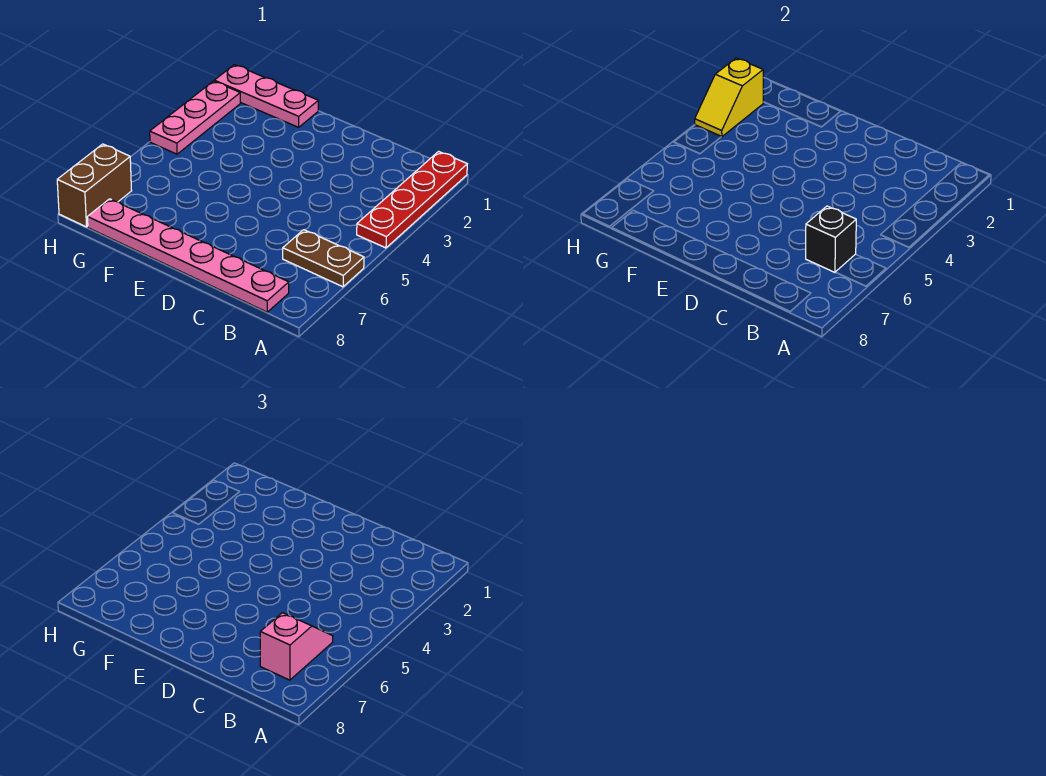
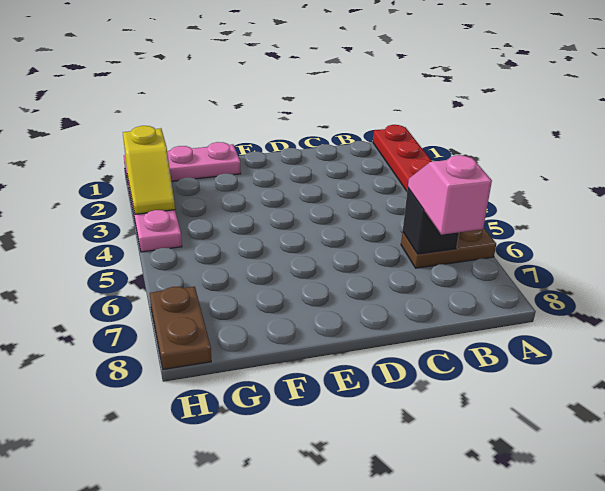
pink plate B8:G8 level 1 -> none
brown brick H7:H8 level 1 -> brown plate H7:H8 level 1

